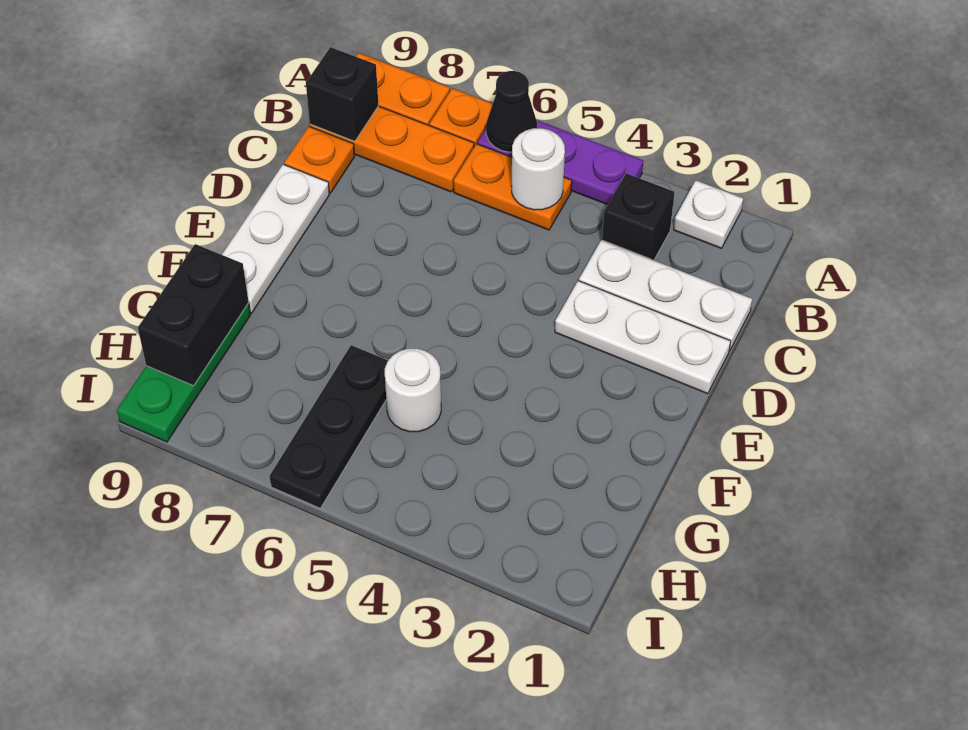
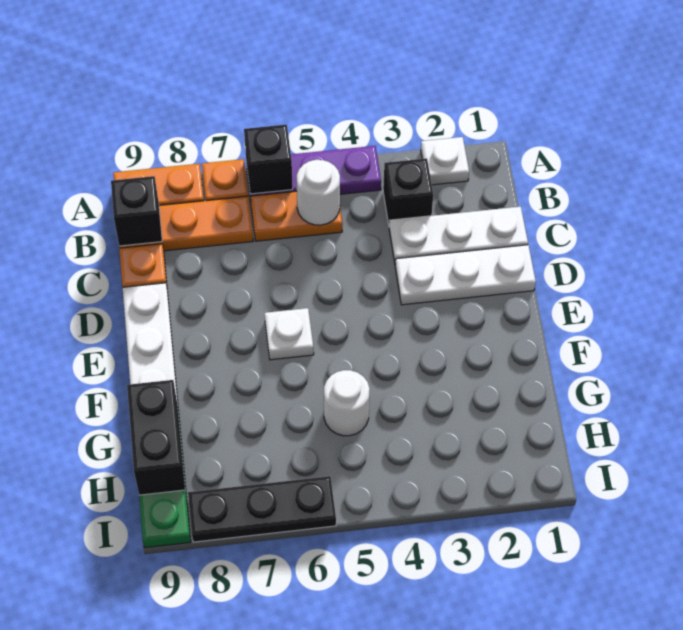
black cone A6 level 2 -> black brick A6 level 2
none -> white plate E6 level 1
black plate G6:I6 level 1 -> black plate I6:I8 level 1

